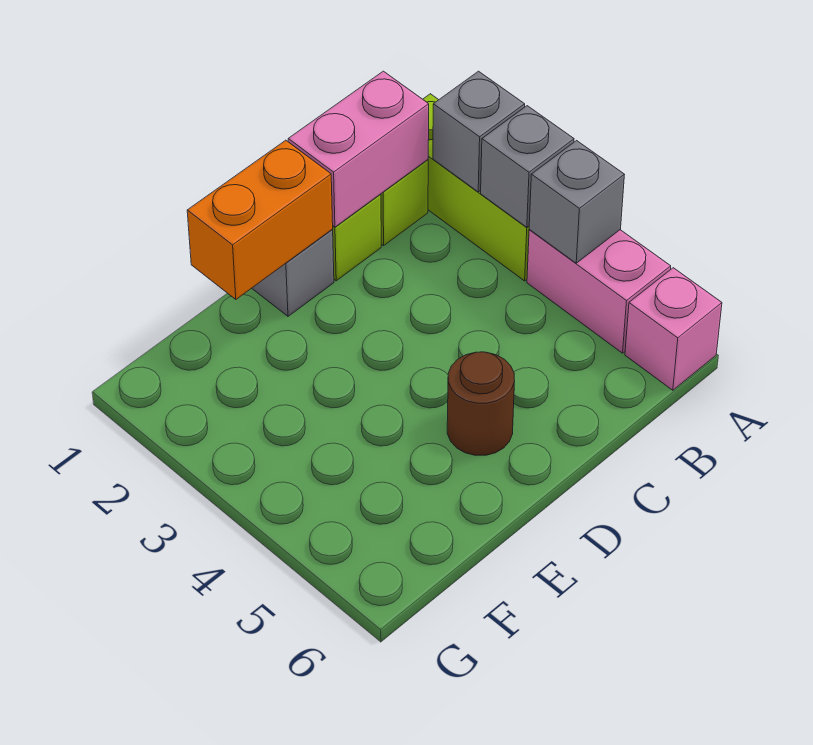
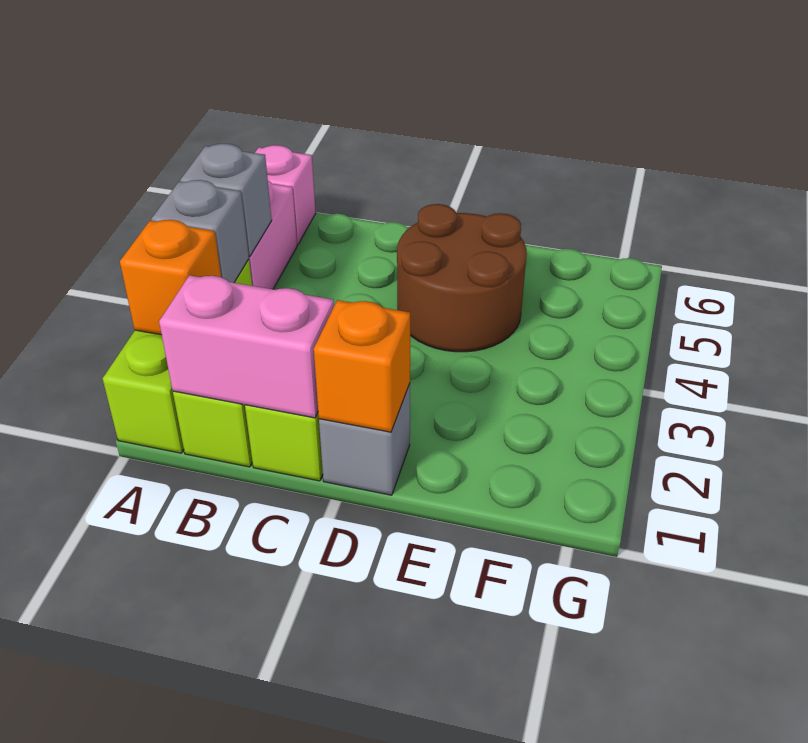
grey brick A2 level 2 -> orange brick A2 level 2
orange brick D1:E1 level 2 -> orange brick D1 level 2
brown round brick D5 level 1 -> brown round brick D4:E5 level 1

